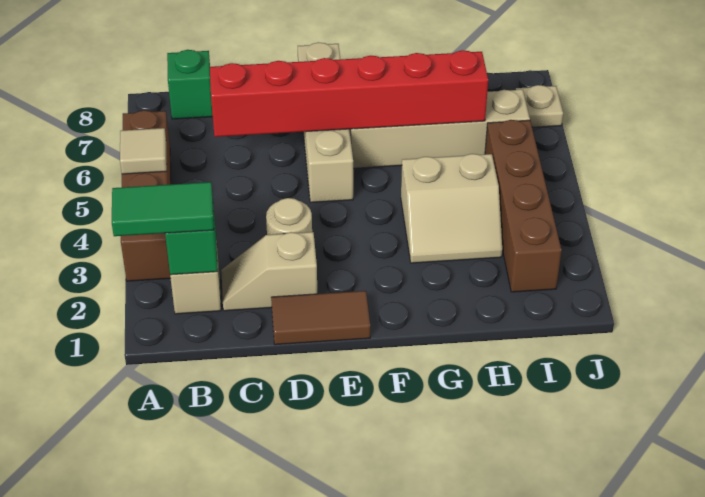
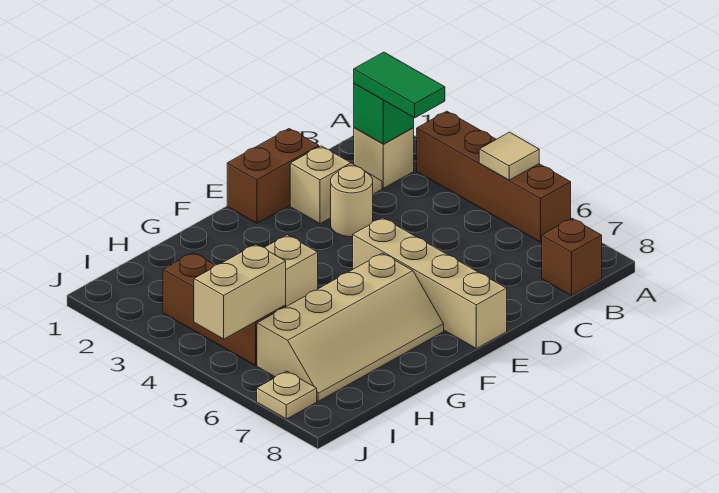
green tile A2:B2 level 3 -> green tile B2:B3 level 3
green brick B8 level 1 -> brown brick B8 level 1
red brick C6:H6 level 2 -> none
brown tile D1:E1 level 1 -> brown brick D1:E1 level 1
brown brick I2:I5 level 1 -> brown brick I3:I5 level 1
none -> tan brick I5:J5 level 2

